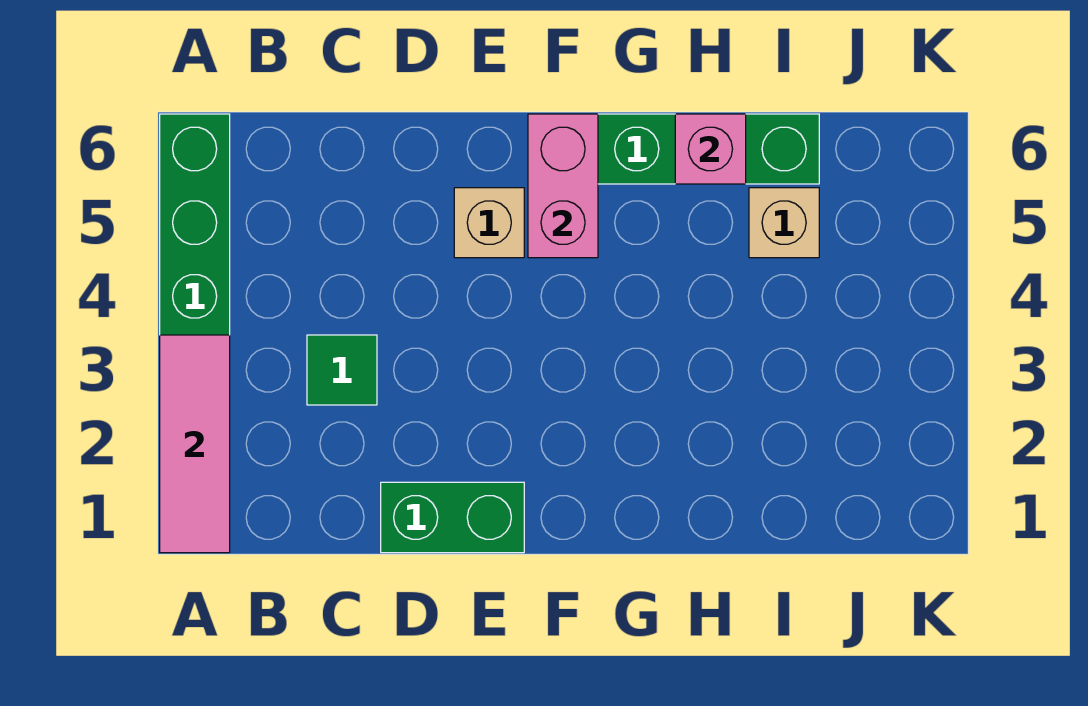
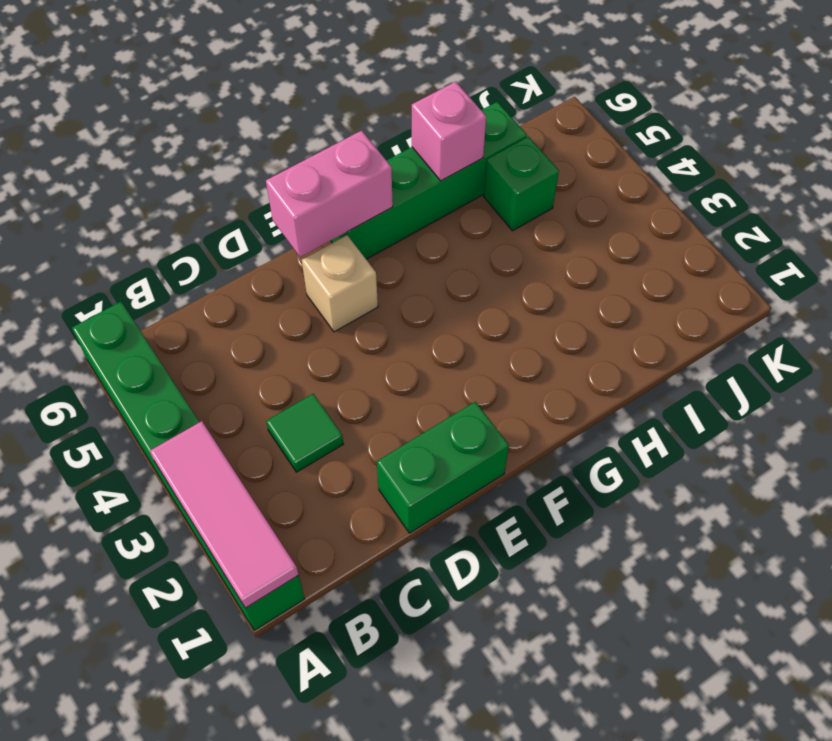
pink brick F5:F6 level 2 -> pink brick E6:F6 level 2
tan brick I5 level 1 -> green brick I5 level 1

